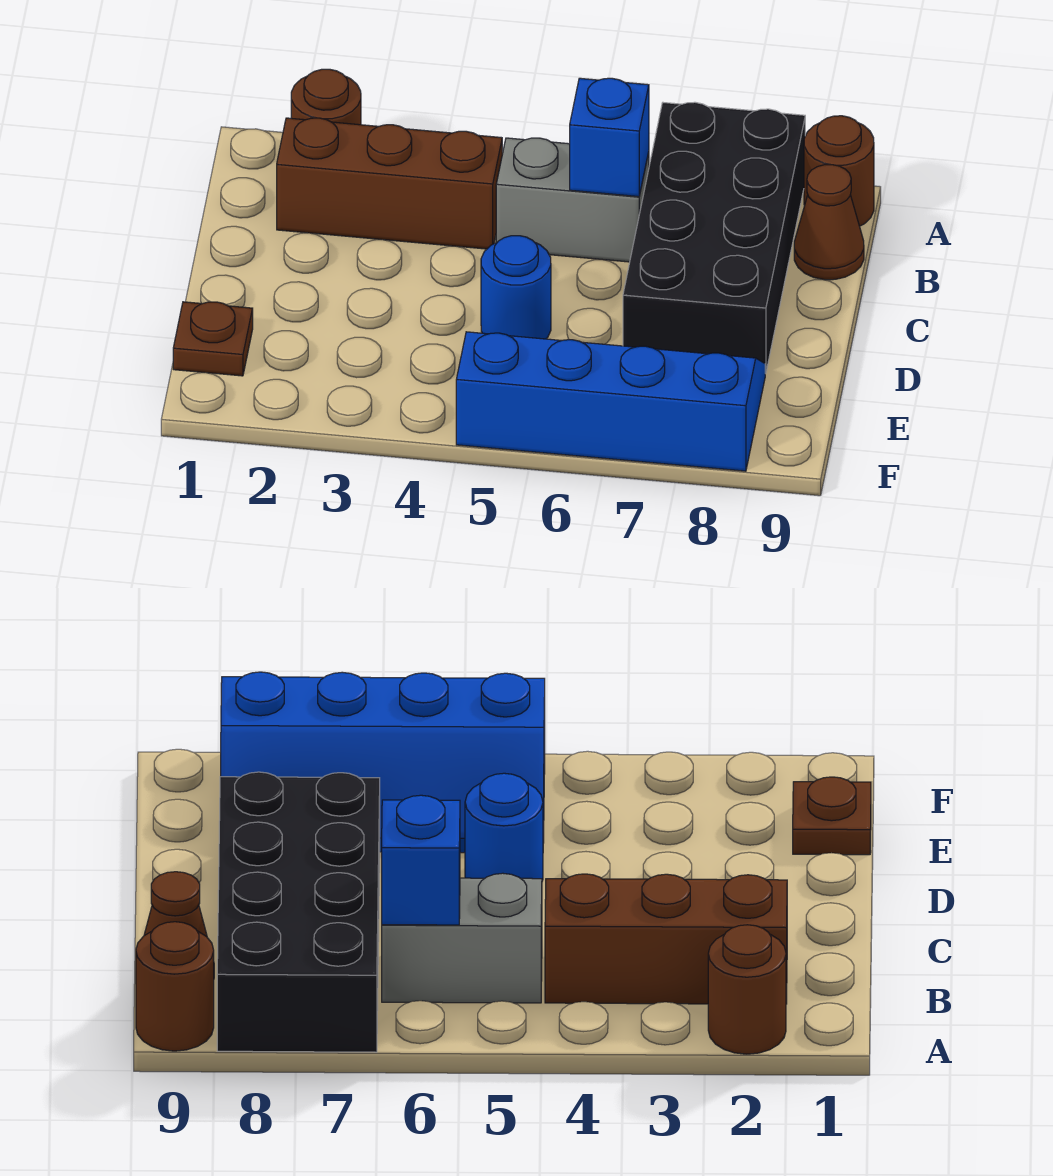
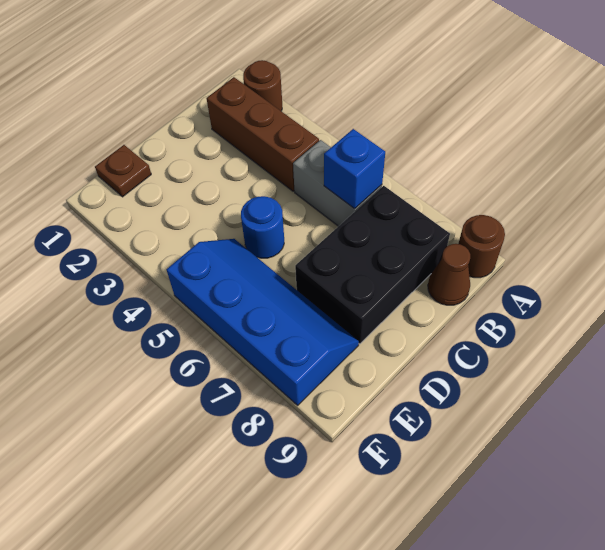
black brick A7:D8 level 1 -> black brick B7:D8 level 1

